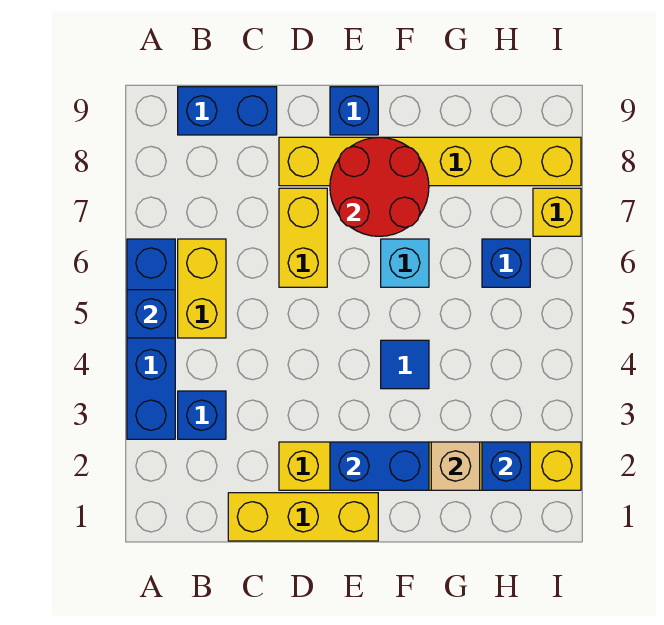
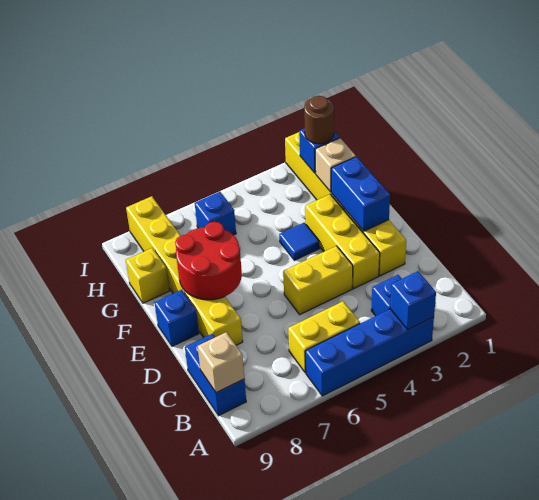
blue brick A5 level 2 -> blue brick A3 level 2
none -> tan brick B9 level 2
yellow brick C1:E1 level 1 -> yellow brick D3:F3 level 1
yellow brick D6:D7 level 1 -> yellow brick D4:D5 level 1
cyan brick F6 level 1 -> none
none -> brown round brick H2 level 3
yellow brick I7 level 1 -> yellow brick G9 level 1

